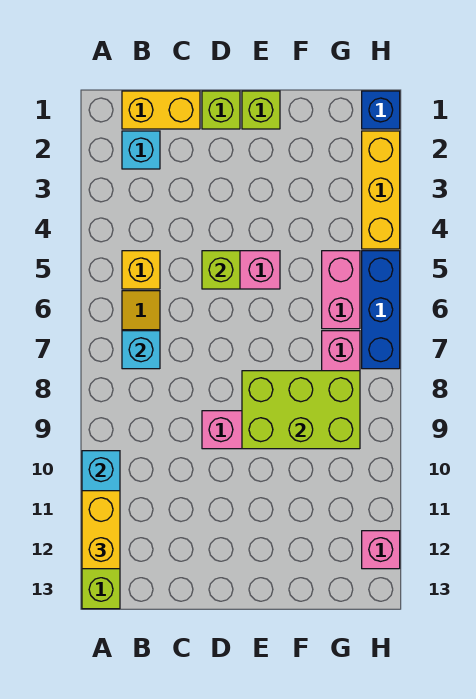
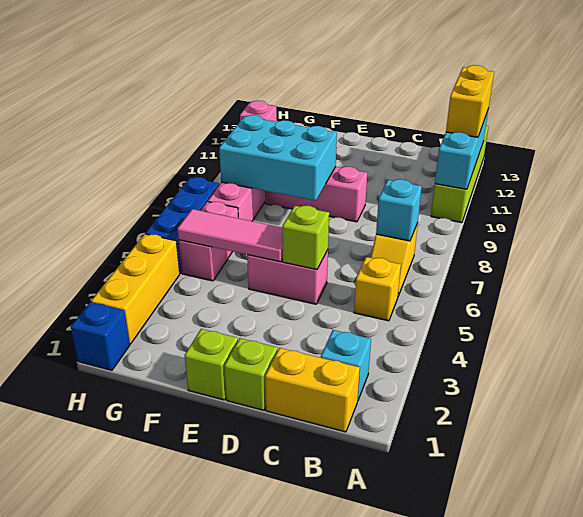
none -> pink tile E5:G5 level 2
lime brick E8:G9 level 2 -> cyan brick E8:G9 level 2

